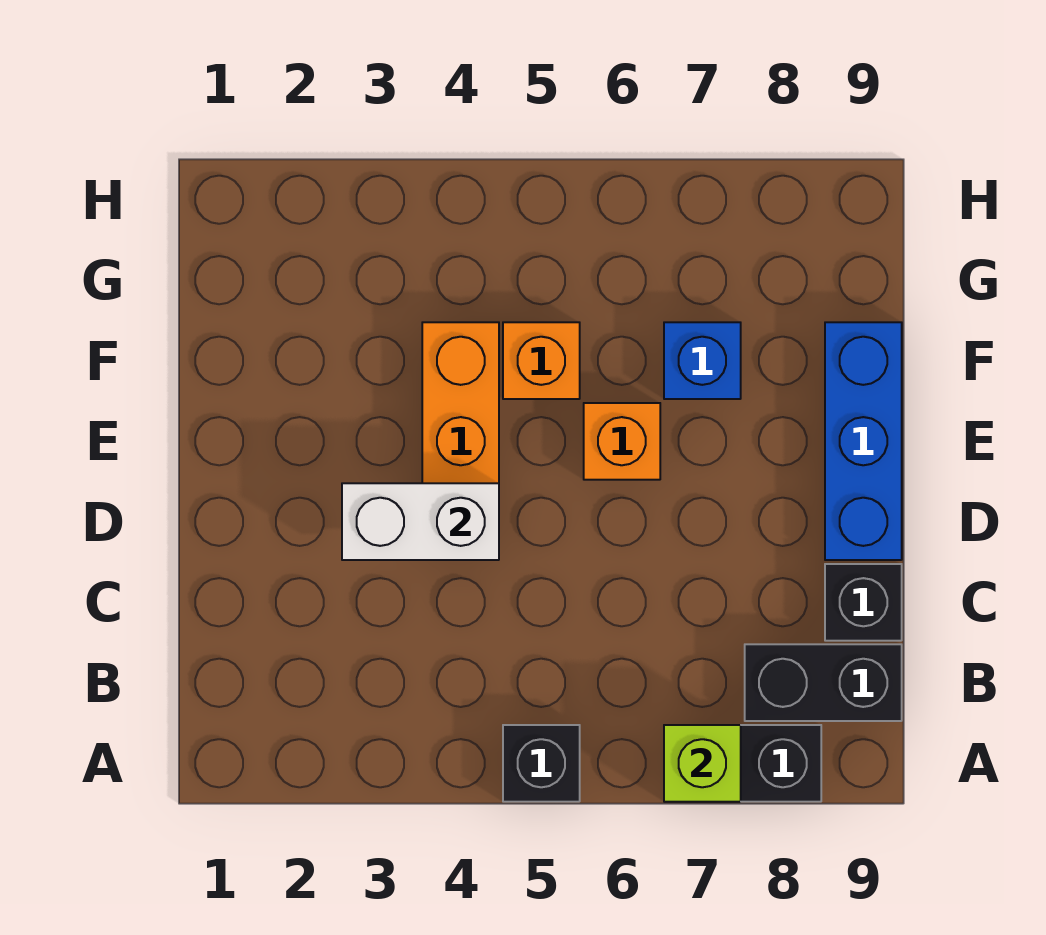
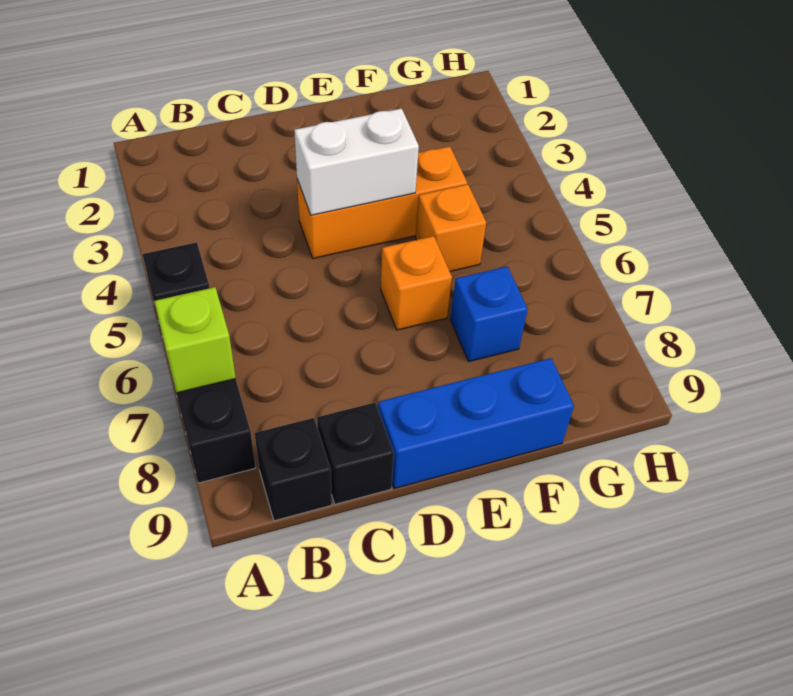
black brick B8:B9 level 1 -> black brick B9 level 1
white brick D3:D4 level 2 -> white brick D4:E4 level 2

